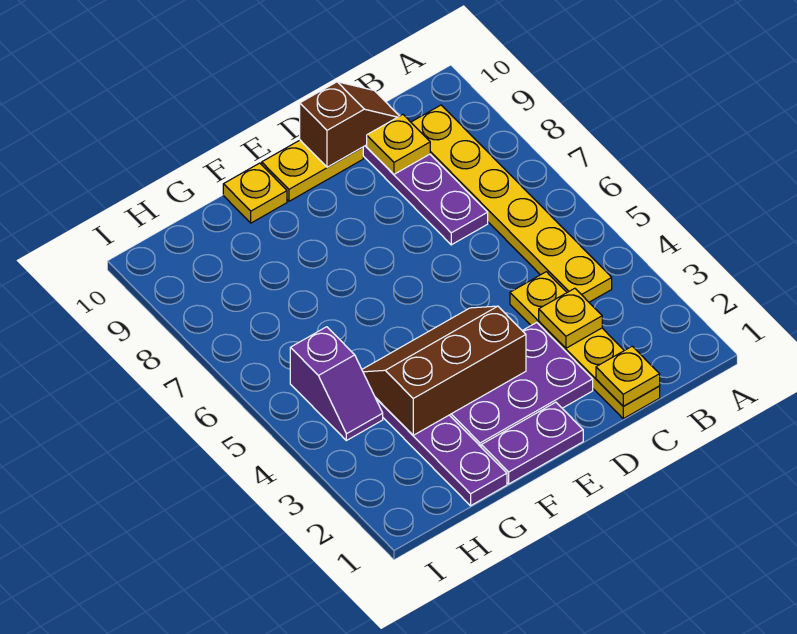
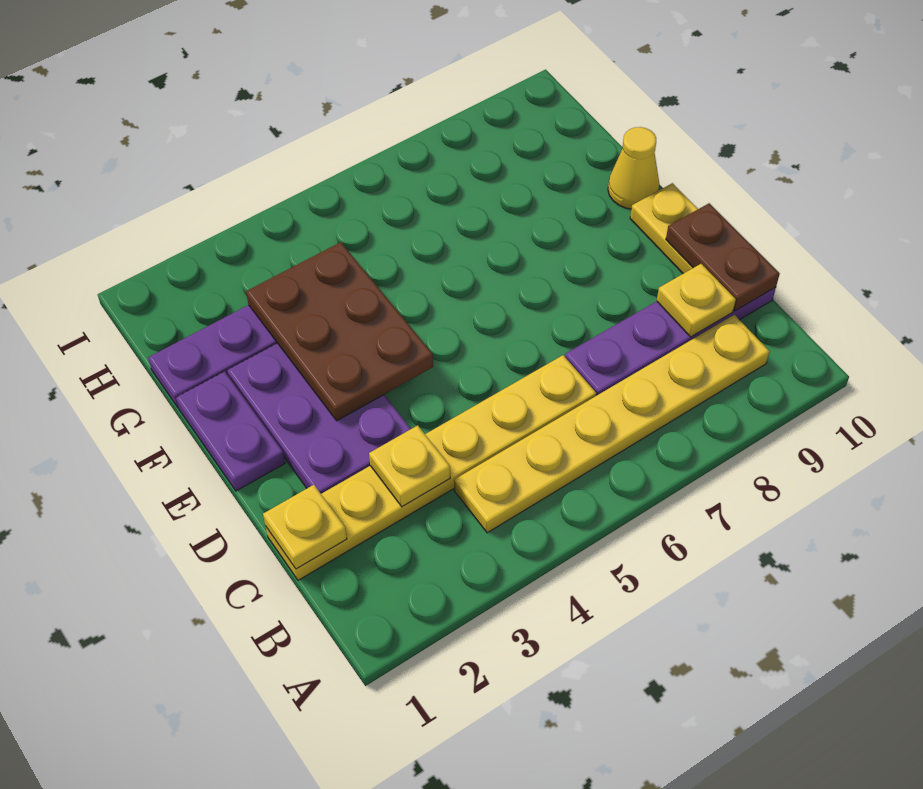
yellow plate C1:C4 level 1 -> yellow plate C1:C6 level 1
brown slope C10:D10 level 2 top D -> brown plate C10:D10 level 2
brown slope E3:G4 level 2 top 3 -> brown plate E3:G4 level 2
yellow plate F10 level 1 -> yellow cone F10 level 1
purple slope H4:H5 level 1 top 5 -> none

